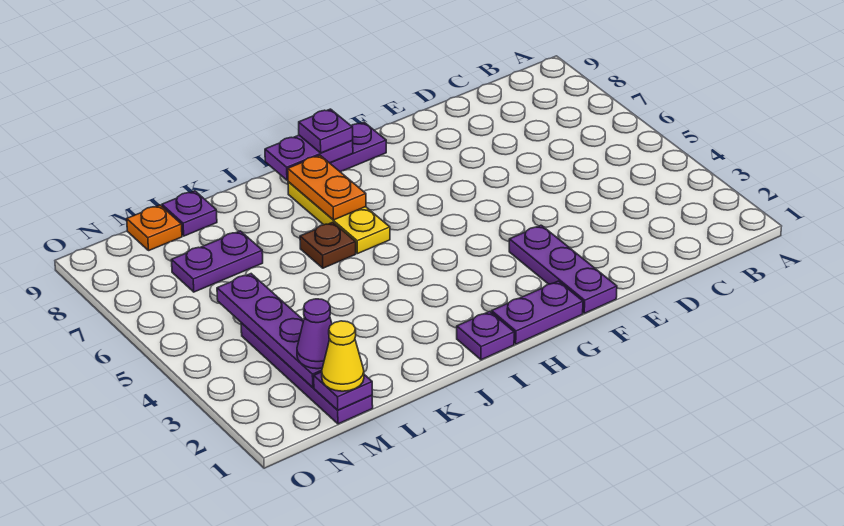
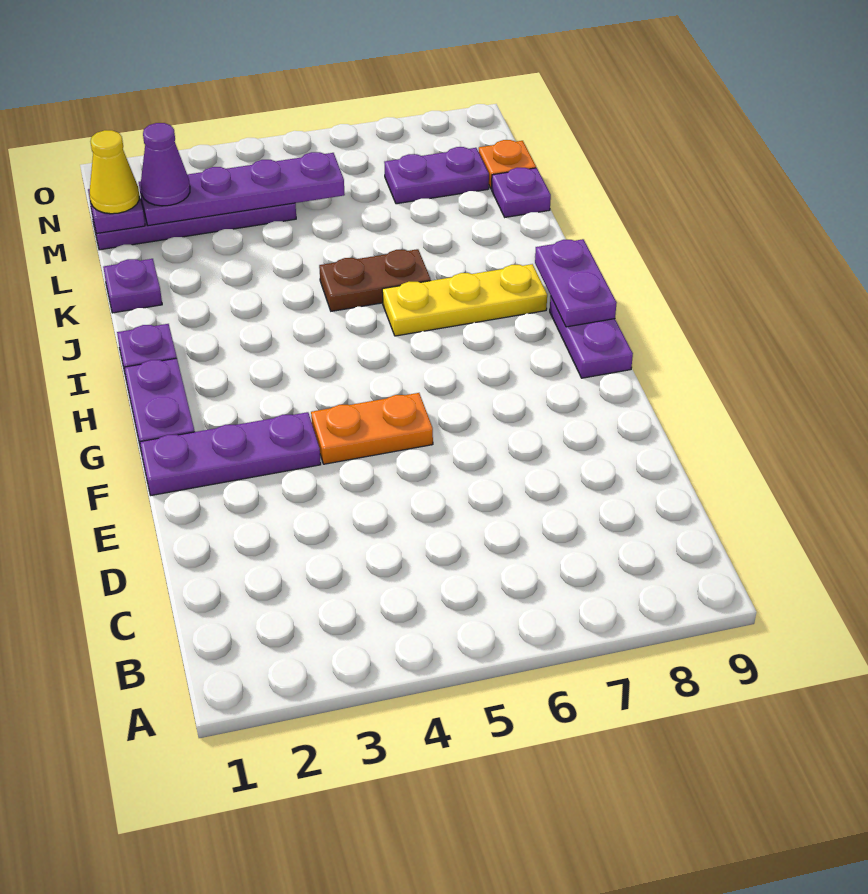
purple plate H9 level 3 -> purple plate K1 level 1
orange plate I7:I8 level 2 -> orange plate F4:F5 level 1
brown plate J6 level 1 -> brown plate J5:J6 level 1
purple plate L7:M7 level 1 -> purple plate M7:M8 level 1

